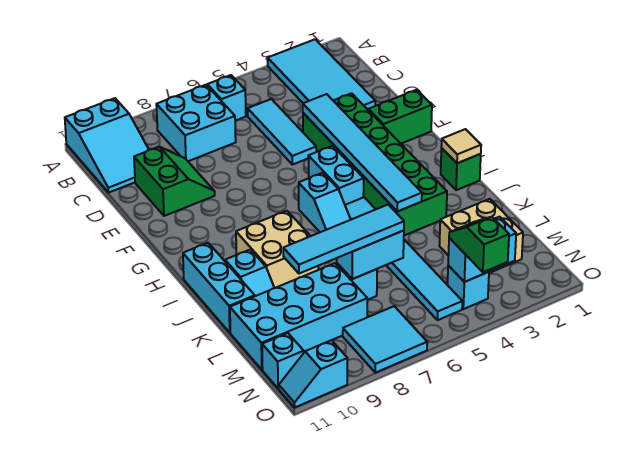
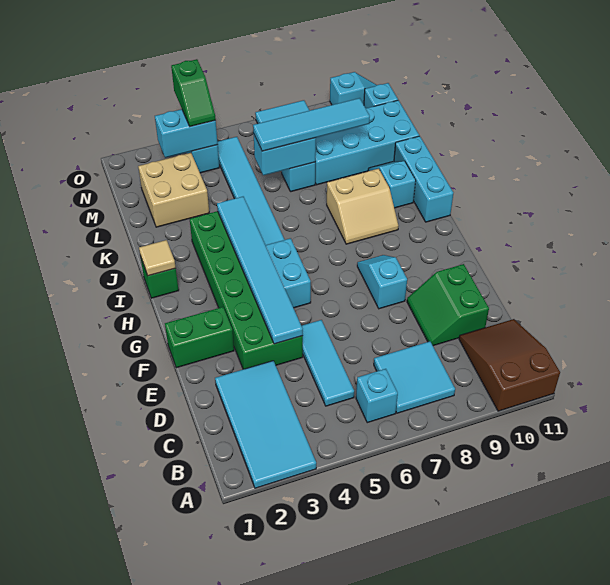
cyan slope A10:C11 level 1 top A -> brown slope A10:C11 level 1 top A
cyan brick B7:C8 level 1 -> cyan tile B7:C8 level 1
cyan slope H6:I6 level 1 top H -> cyan slope F8:G8 level 1 top F
tan brick I8:J9 level 1 -> tan slope I8:J9 level 1 top J

